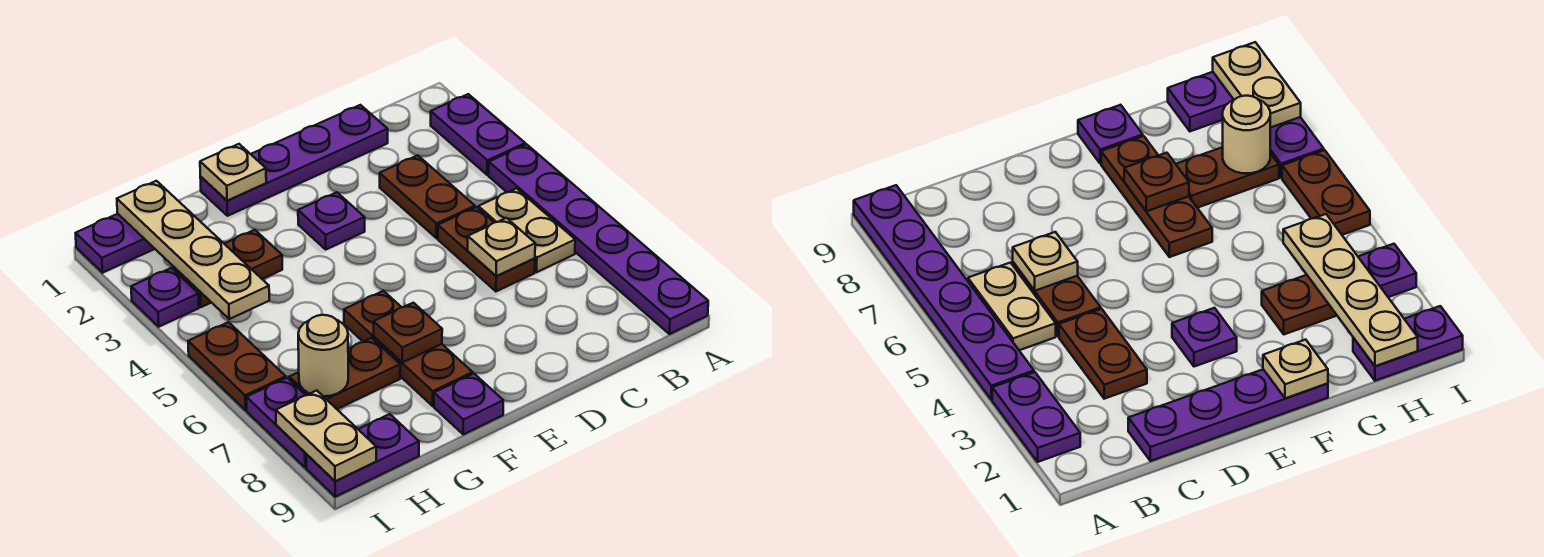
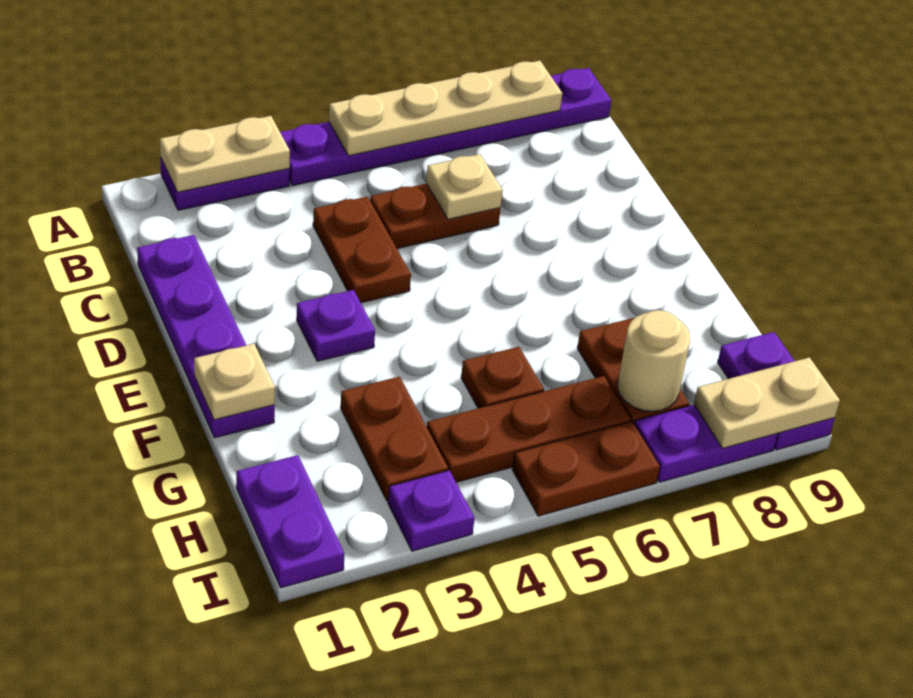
tan plate B5:B6 level 1 -> tan plate A2:A3 level 2
brown plate C3:C4 level 1 -> brown plate C4:D4 level 1
brown plate F6:F8 level 1 -> brown plate H4:H6 level 1
brown plate F7 level 2 -> brown plate G5 level 1
purple plate F9 level 1 -> none
tan plate H1:H4 level 2 -> tan plate A5:A8 level 2

